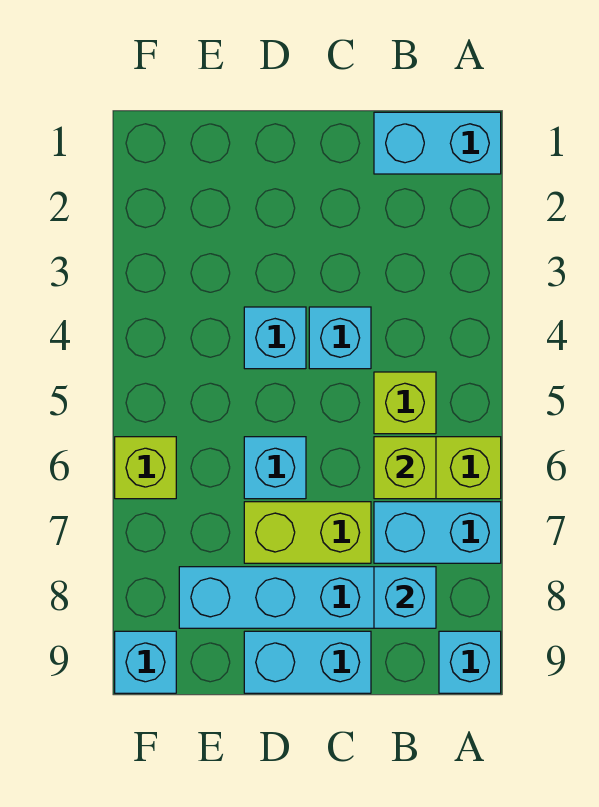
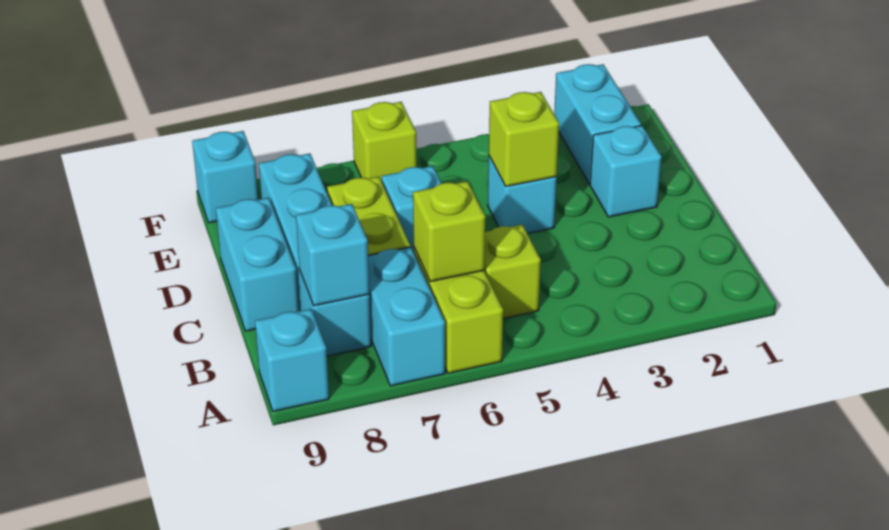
cyan brick A1:B1 level 1 -> cyan brick E2:F2 level 1
cyan brick C4 level 1 -> cyan brick D2 level 1
none -> lime brick D4 level 2

